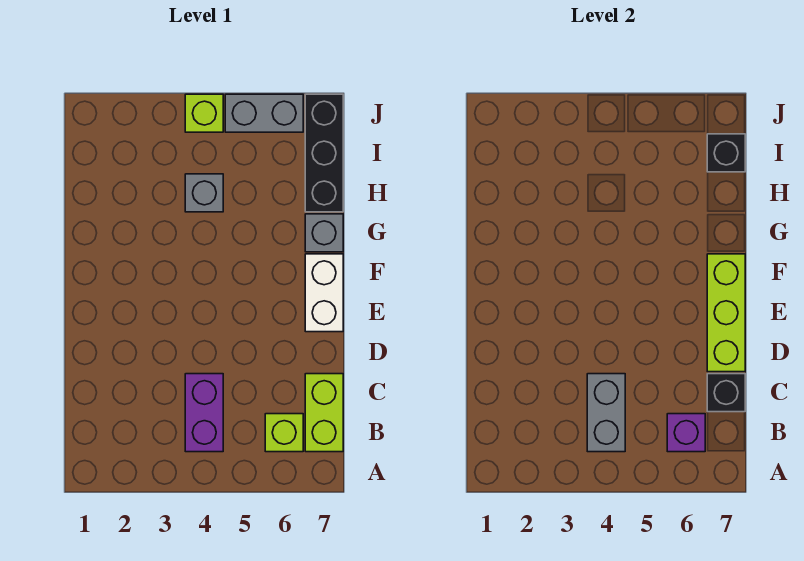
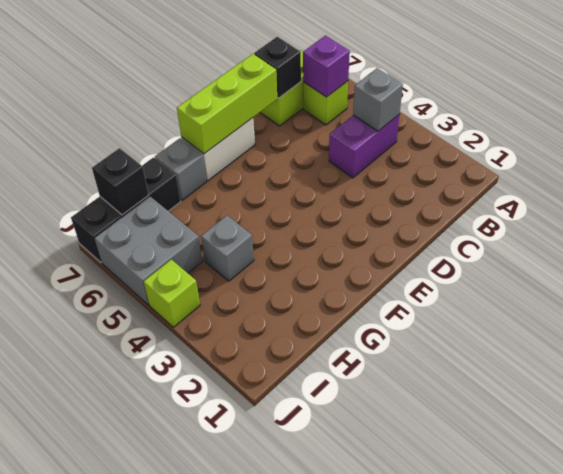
grey brick B4:C4 level 2 -> grey brick B4 level 2
grey brick J5:J6 level 1 -> grey brick I5:J6 level 1

